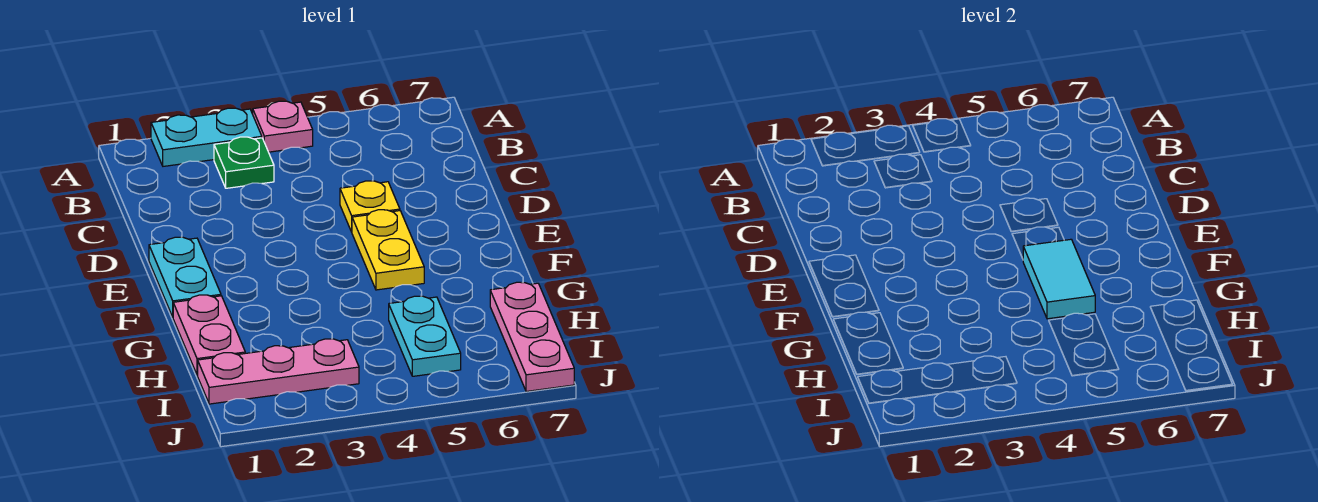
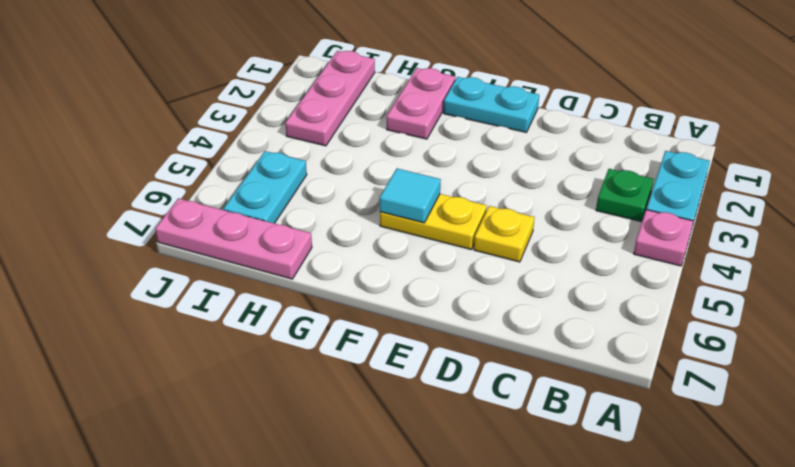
cyan tile F5:G5 level 2 -> cyan tile F5 level 2
pink plate G1:H1 level 1 -> pink plate G1:G2 level 1
cyan plate H5:I5 level 1 -> cyan plate I5:I6 level 1

